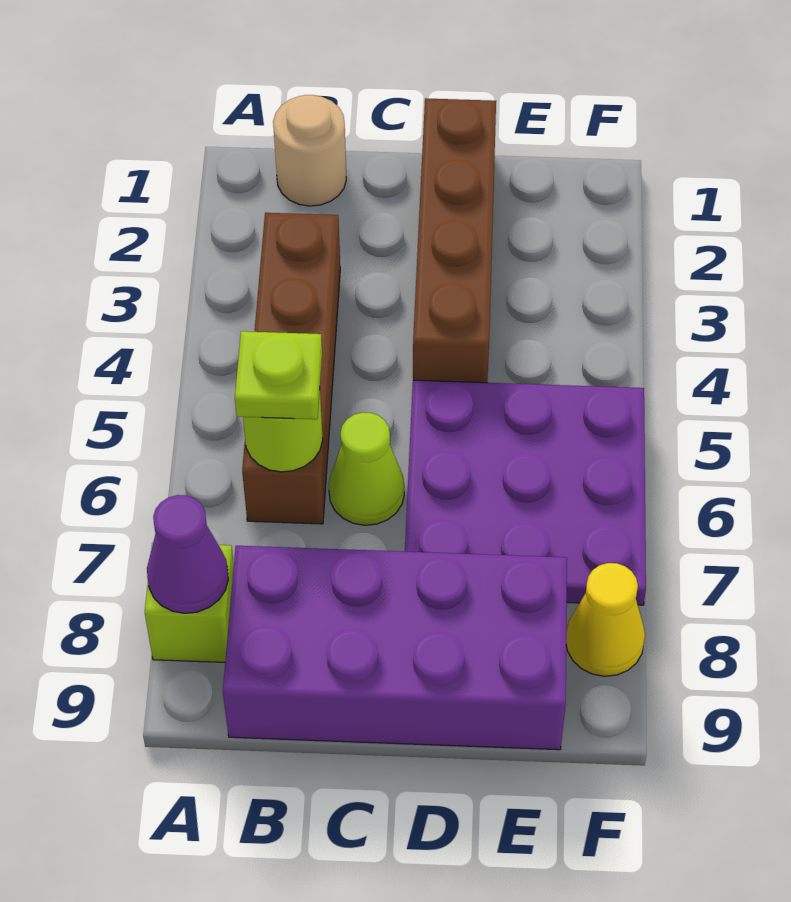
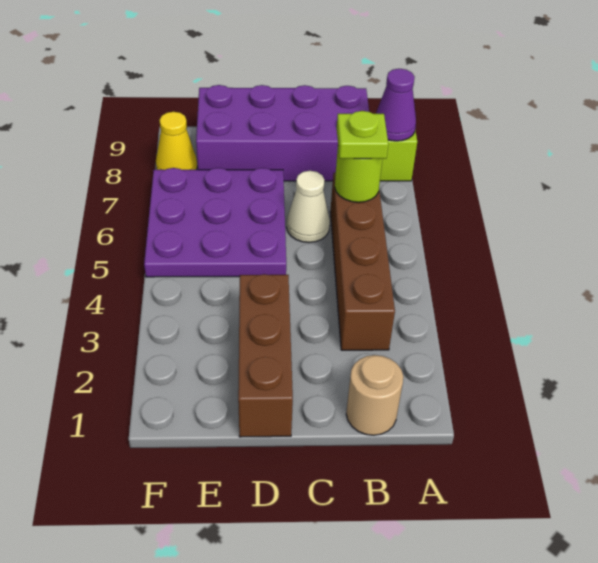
lime cone C6 level 1 -> white cone C6 level 1
brown brick D1:D4 level 1 -> brown brick D1:D3 level 1

